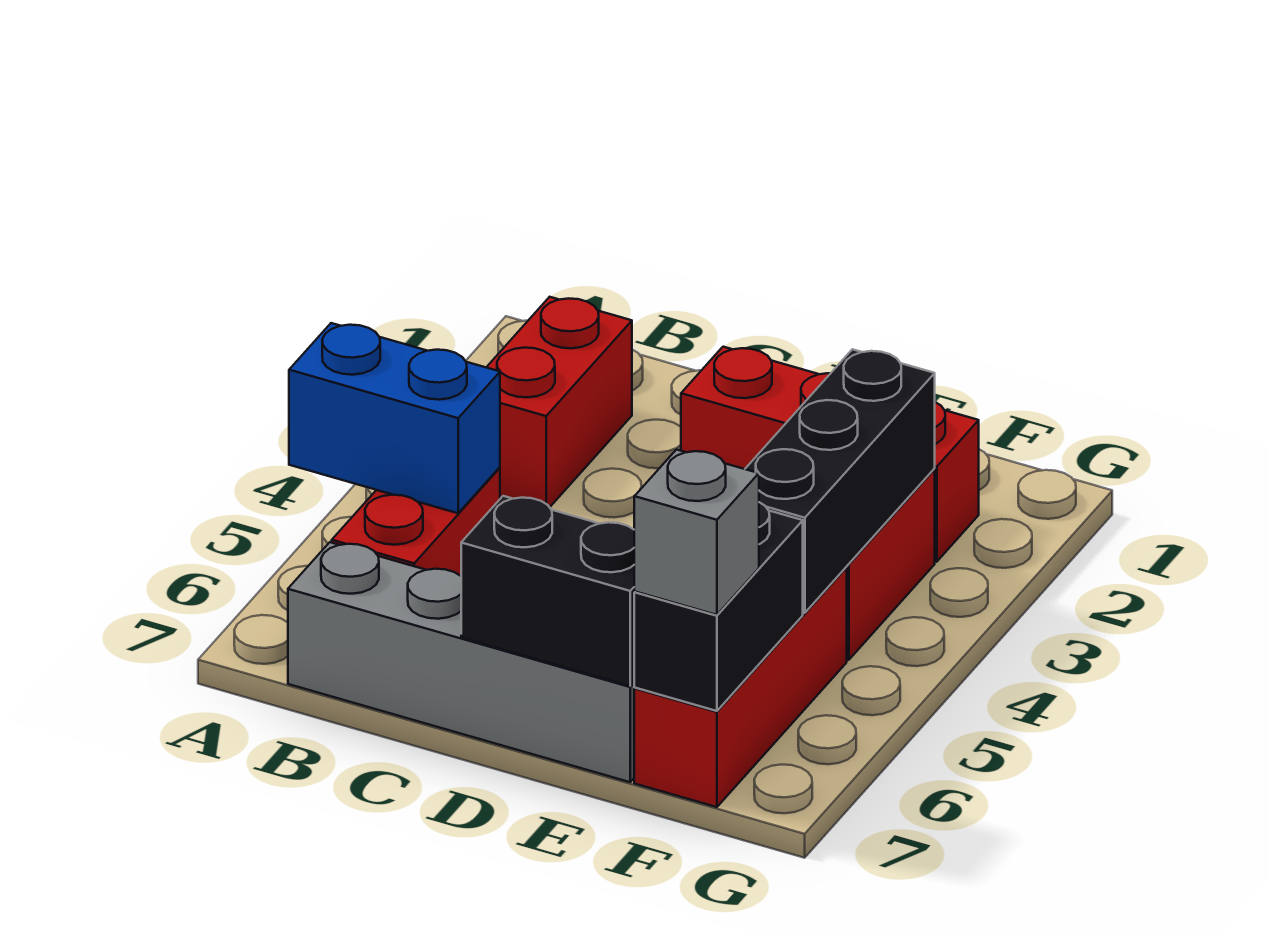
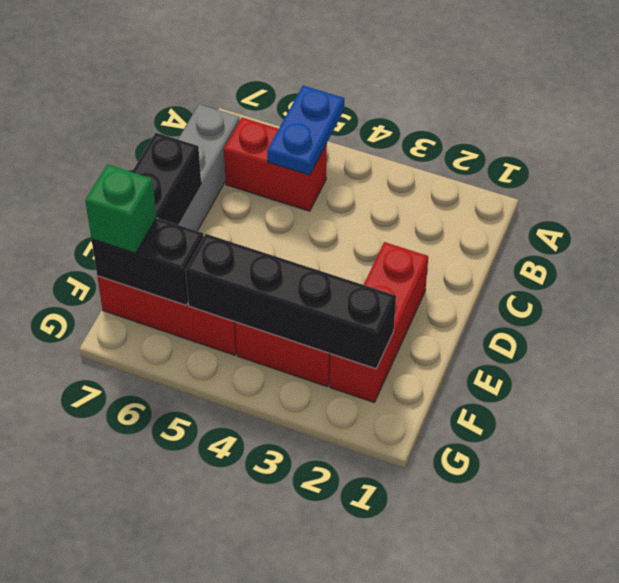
blue brick A5:B5 level 2 -> blue plate A5:B5 level 2
red brick B2:B3 level 1 -> none
black brick F3:F5 level 2 -> black brick F2:F5 level 2
grey brick F7 level 3 -> green brick F7 level 3

